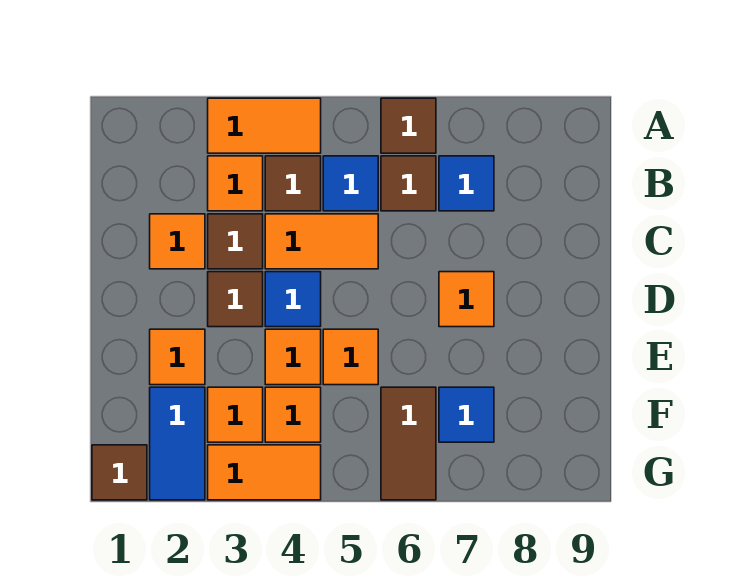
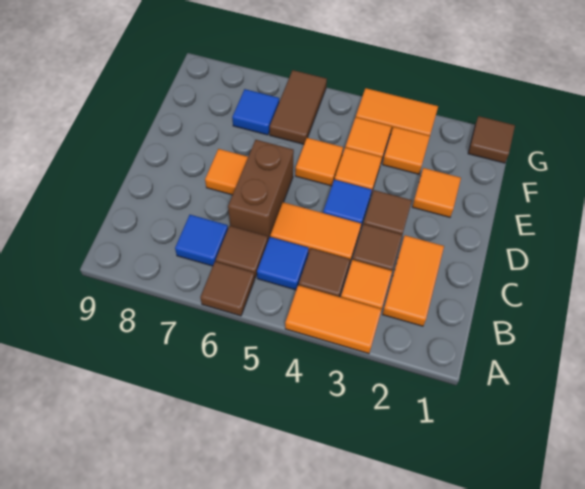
orange tile C2 level 1 -> orange tile B2:C2 level 1
none -> brown brick C6:D6 level 1
blue tile F2:G2 level 1 -> none

